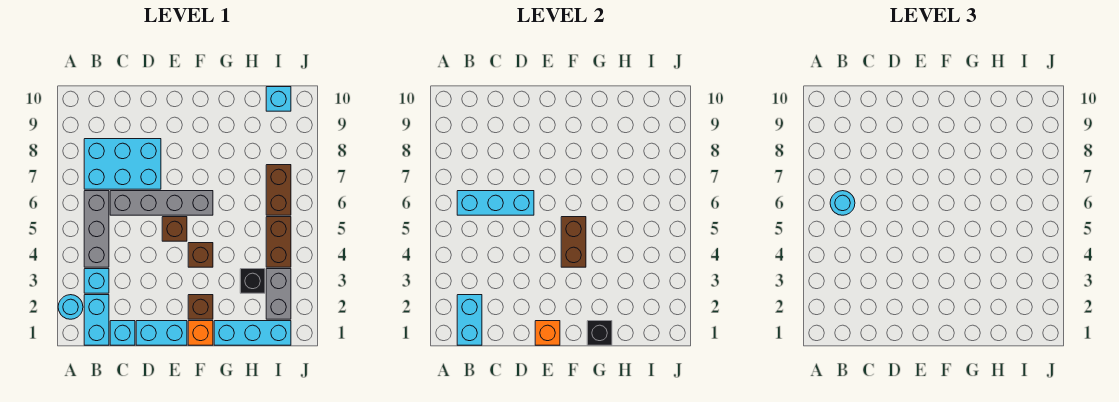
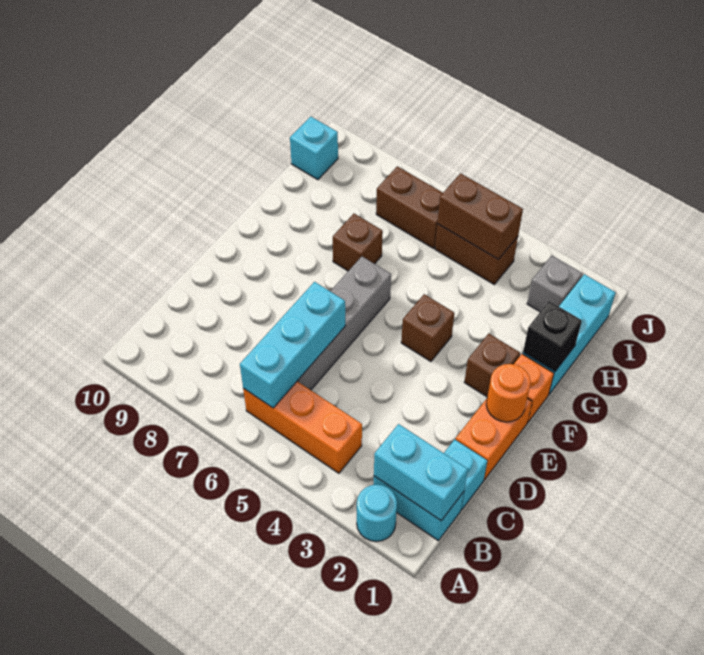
cyan brick B3 level 1 -> none
grey brick B4:B6 level 1 -> orange brick B4:B6 level 1
cyan round brick B6 level 3 -> none
cyan brick B7:D8 level 1 -> none
cyan brick D1:E1 level 1 -> orange brick D1:E1 level 1
orange brick E1 level 2 -> orange round brick E1 level 2
brown brick E5 level 1 -> brown brick G7 level 1
brown brick F4:F5 level 2 -> brown brick I4:I5 level 2
black brick H3 level 1 -> none
grey brick I2:I3 level 1 -> grey brick I2 level 1

